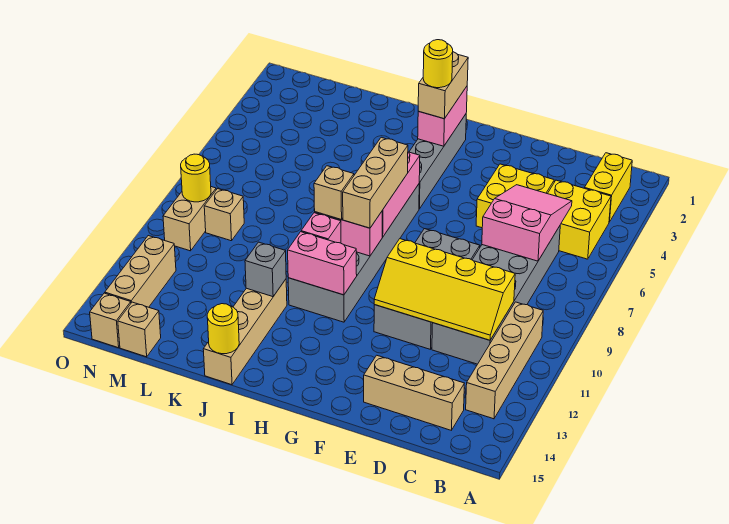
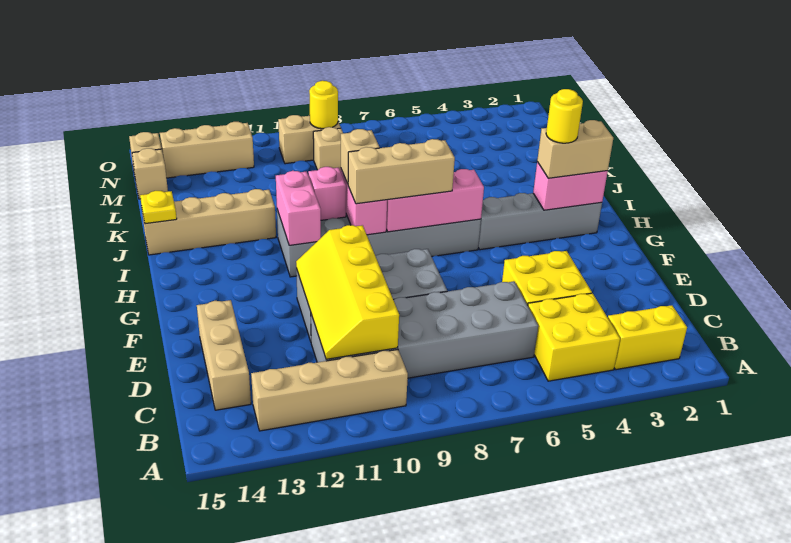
pink slope C5:D7 level 2 top 7 -> none
grey brick J12 level 2 -> none
yellow round brick J15 level 2 -> yellow plate J15 level 2

